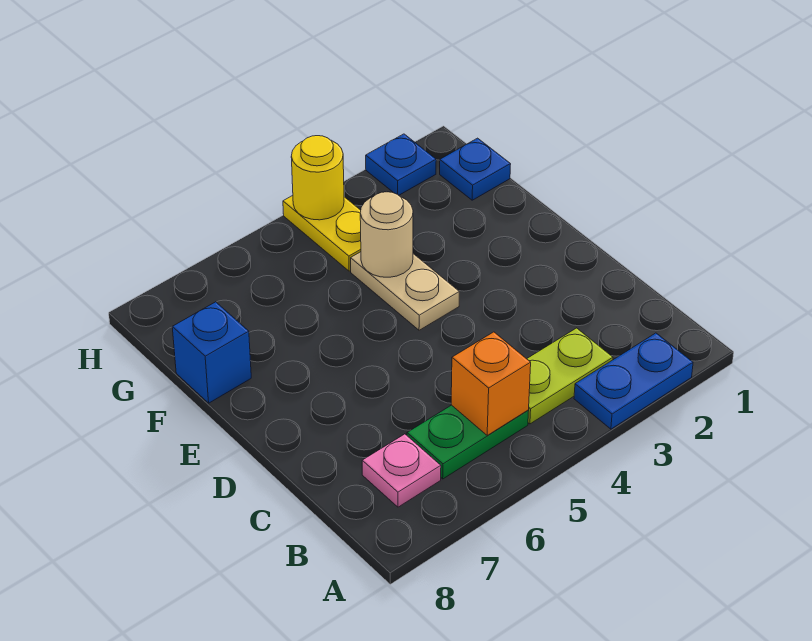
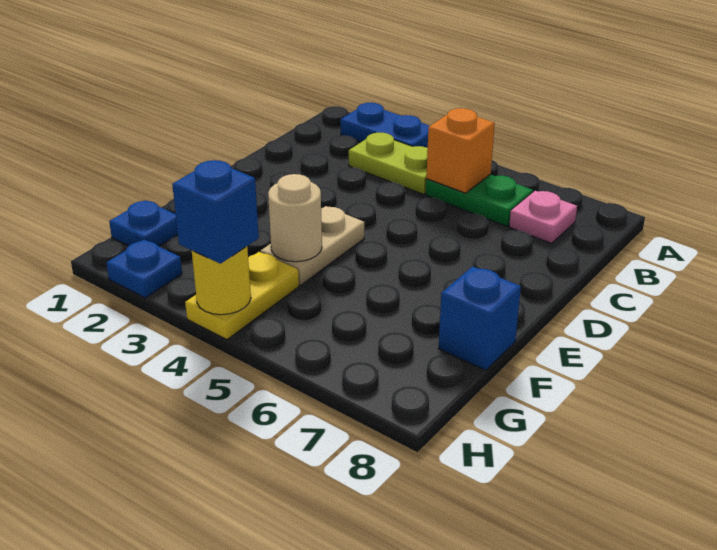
none -> blue brick H4 level 3

